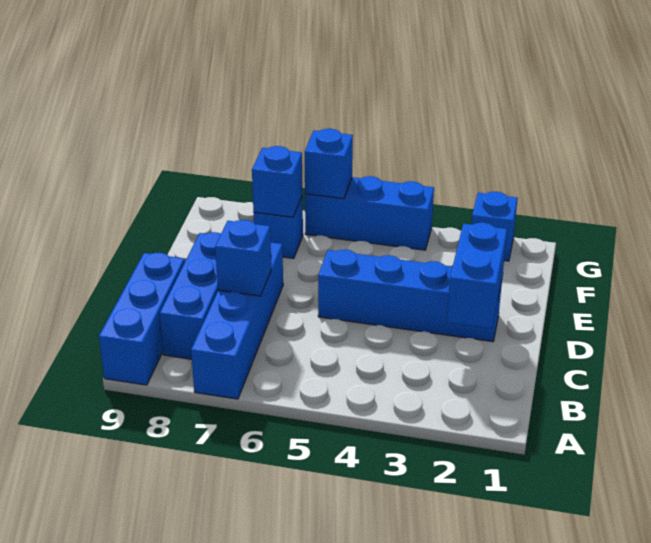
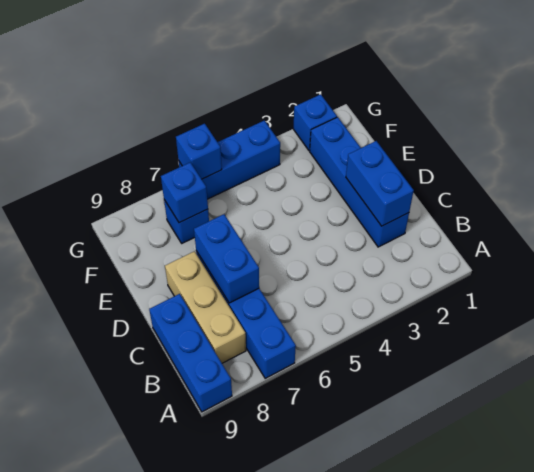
blue brick B8:D8 level 1 -> tan brick B8:D8 level 1
blue brick C7 level 2 -> blue brick C7:D7 level 2
blue brick D2:D5 level 1 -> blue brick C2:F2 level 1

